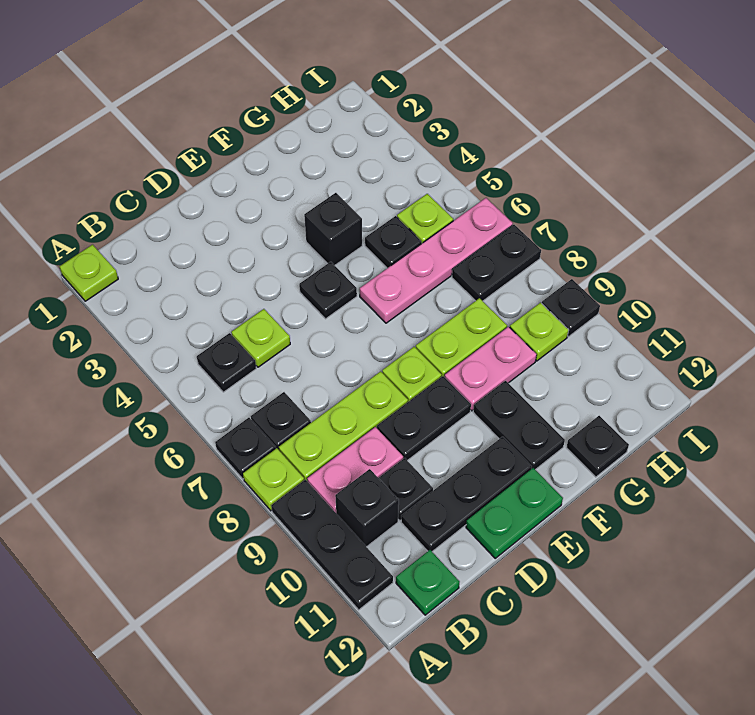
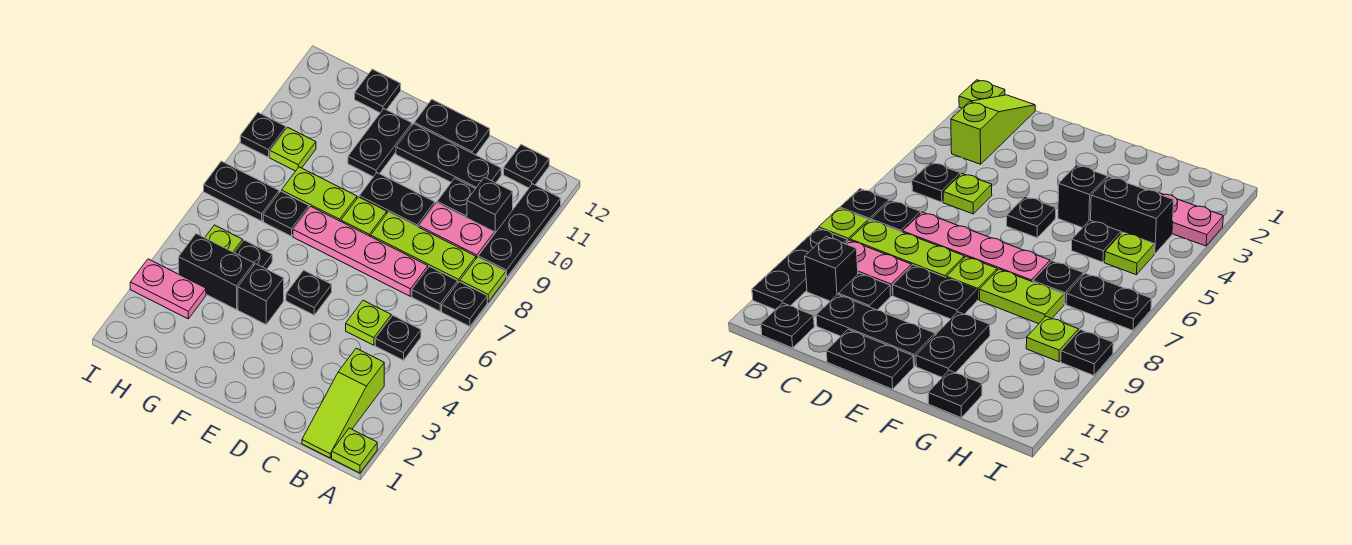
none -> lime slope B1:B3 level 1 top 3
green plate B12 level 1 -> black plate B12 level 1
green plate D12:E12 level 1 -> black plate D12:E12 level 1
pink plate F6:I6 level 1 -> pink plate C7:F7 level 1
pink plate F9:G9 level 1 -> pink plate H3:I3 level 1
none -> black brick G4:H4 level 1
none -> black plate G7 level 1

